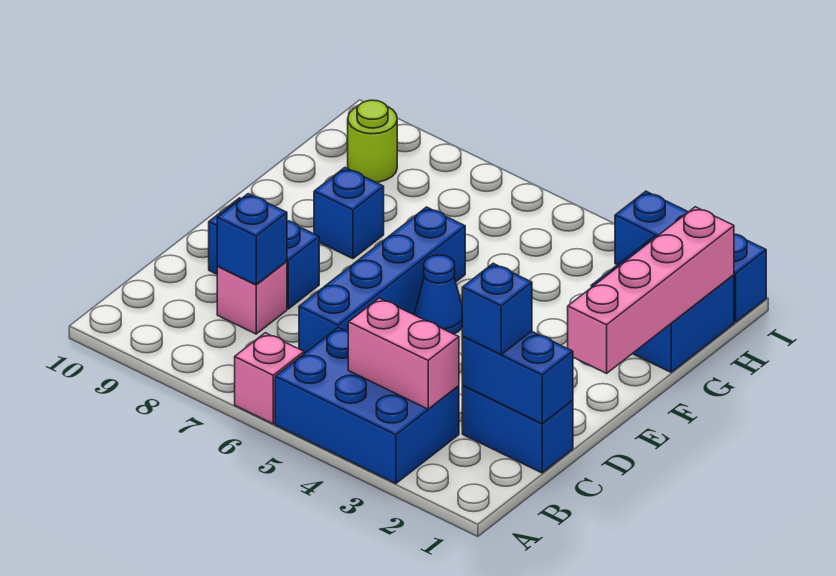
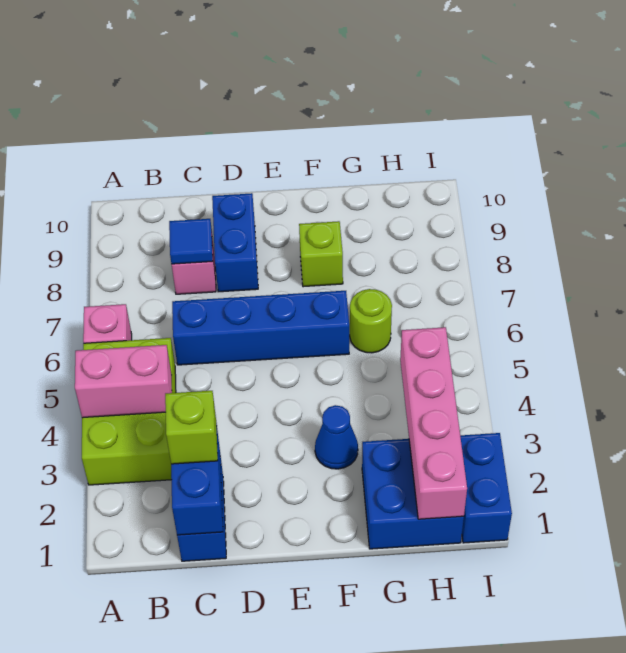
blue brick A3:B5 level 1 -> lime brick A3:B5 level 1
pink brick B3:B4 level 2 -> pink brick A4:B4 level 2
blue brick C2 level 3 -> lime brick C2 level 3
blue brick C8 level 2 -> blue tile C8 level 2
pink brick E1:H1 level 2 -> pink brick H1:H4 level 2
blue cone E5 level 1 -> blue cone F3 level 1
blue brick F8 level 1 -> lime brick F8 level 1
lime round brick H9 level 1 -> lime round brick G6 level 1
blue brick I1:I3 level 1 -> blue brick I1:I2 level 1

